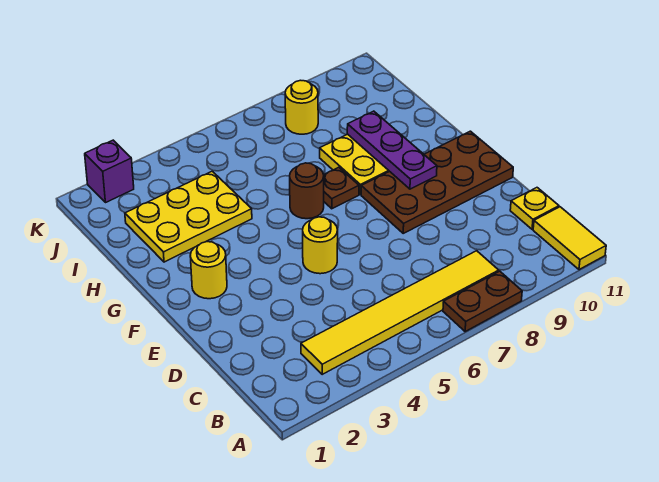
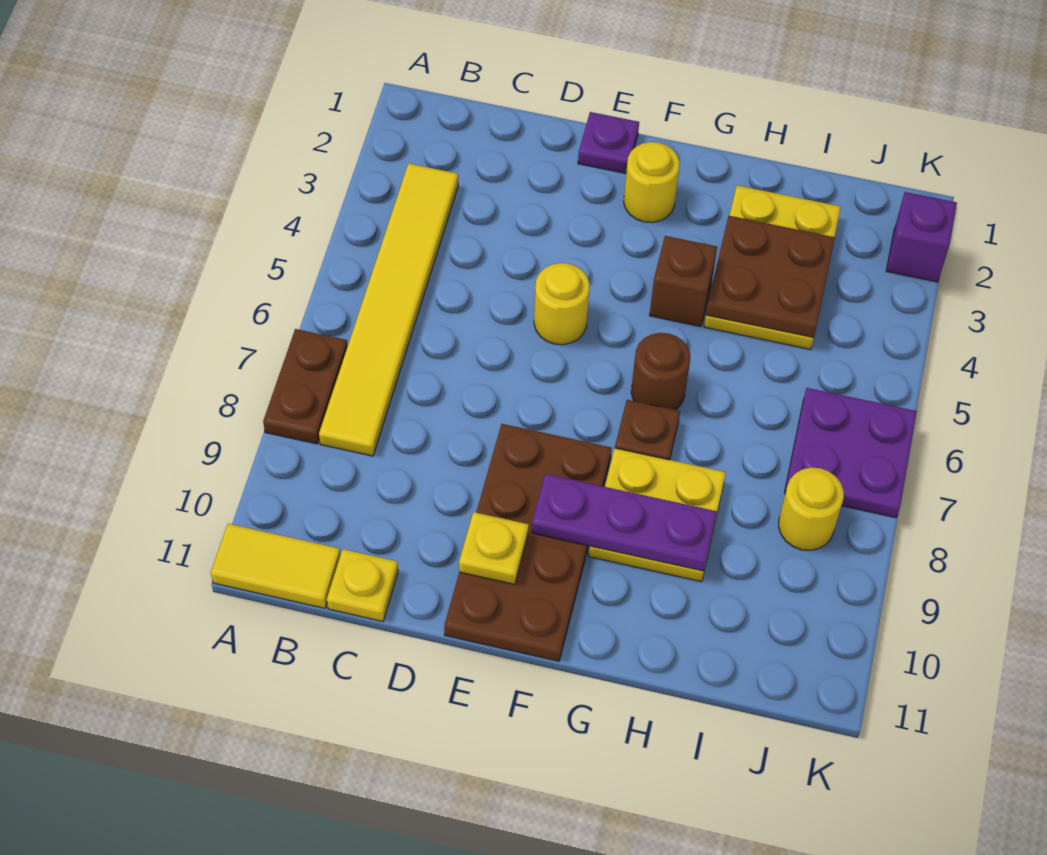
none -> purple plate E1 level 1
none -> yellow plate E10 level 2
none -> brown brick G4 level 1
none -> brown plate H3:I4 level 2
none -> purple plate J6:K7 level 1

